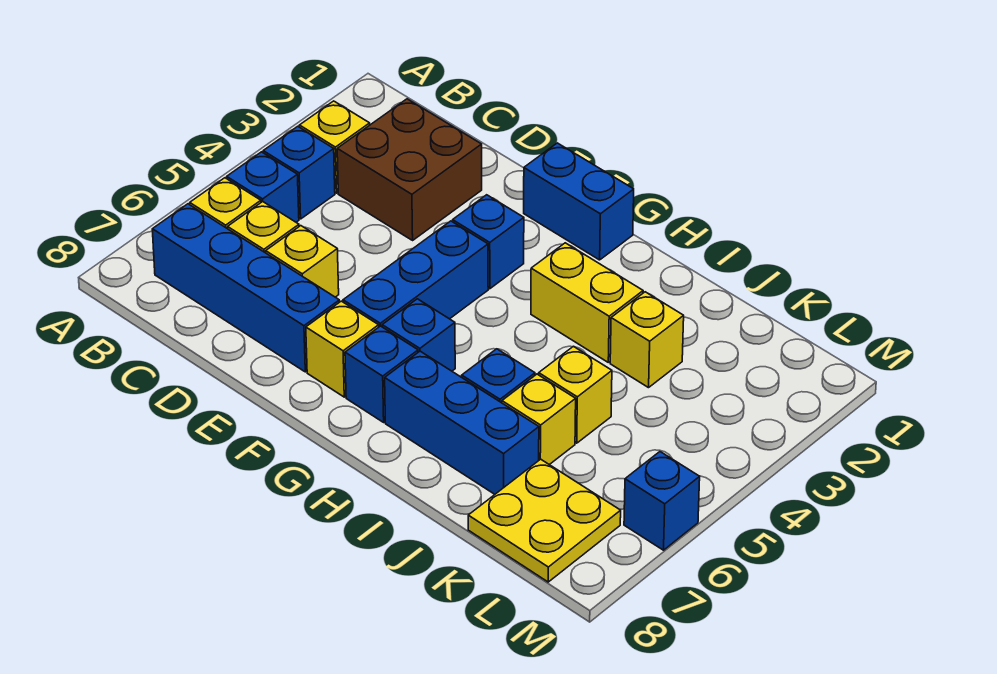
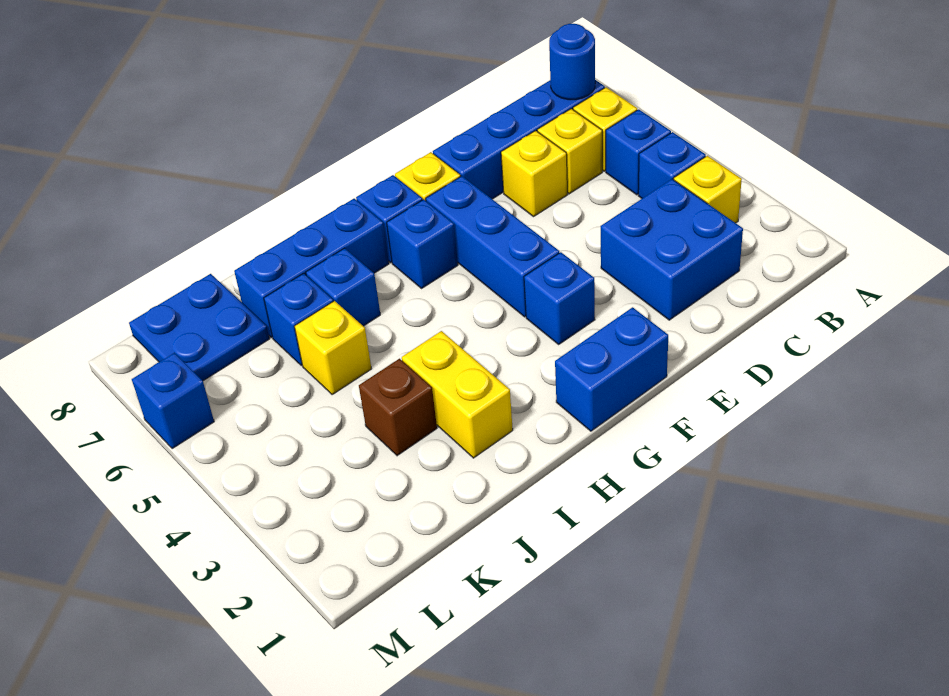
none -> blue round brick B7 level 2
brown brick C2:D3 level 1 -> blue brick C2:D3 level 1
yellow brick H3:I3 level 1 -> yellow brick I2:I3 level 1
yellow brick J3 level 1 -> brown brick J3 level 1
yellow brick J6 level 1 -> blue brick J6 level 1
yellow plate K7:L8 level 1 -> blue plate K7:L8 level 1

